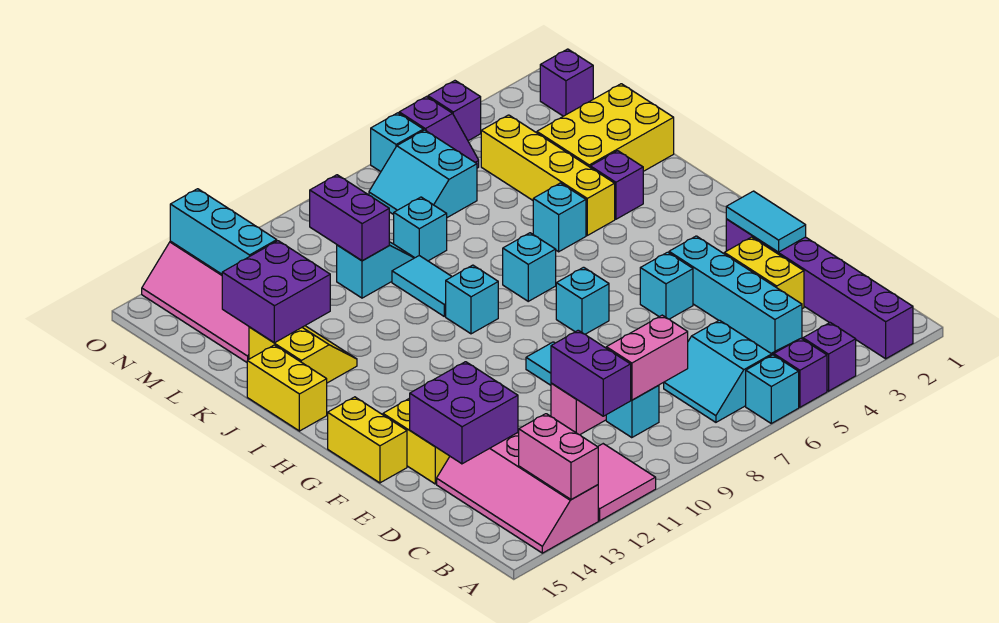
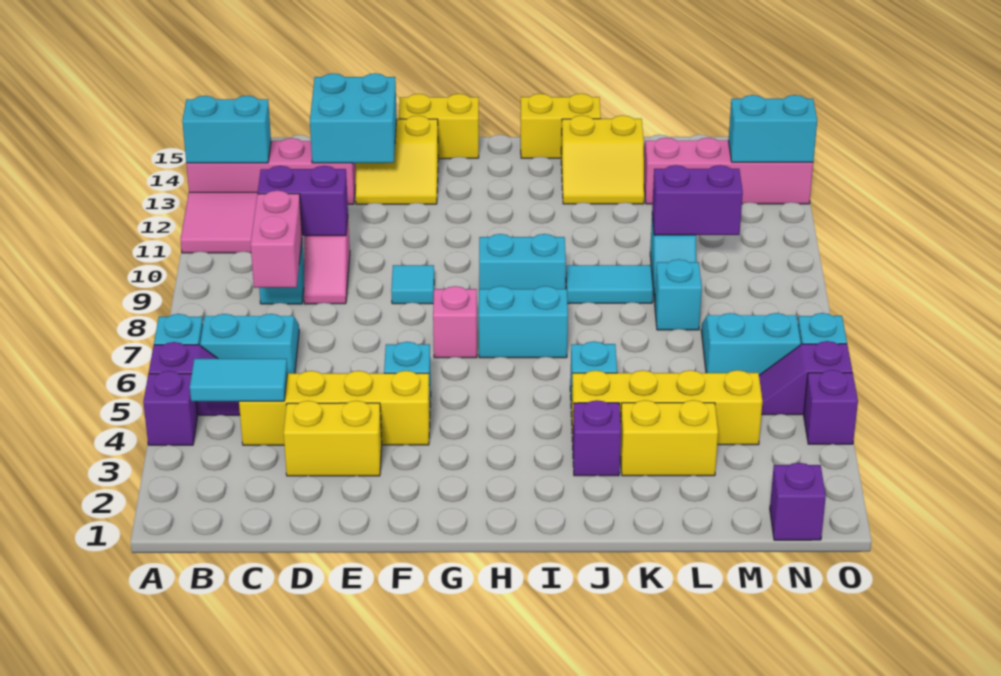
purple brick A2:F2 level 1 -> none
pink brick A13:B13 level 2 -> cyan brick A13:B13 level 2
cyan brick C4:F4 level 1 -> yellow brick C4:F4 level 1
purple brick D13:E14 level 2 -> cyan brick D13:E14 level 2
cyan tile E2:F2 level 2 -> cyan tile B4:C4 level 2
cyan brick G7 level 1 -> pink brick G7 level 1
cyan brick I7 level 1 -> cyan brick H7:I7 level 1
cyan brick I9 level 1 -> cyan brick H9:I9 level 1
yellow brick K1:L3 level 1 -> yellow brick K3:L3 level 1
purple brick K13:L14 level 2 -> none
cyan brick M13:O13 level 2 -> cyan brick N13:O13 level 2

